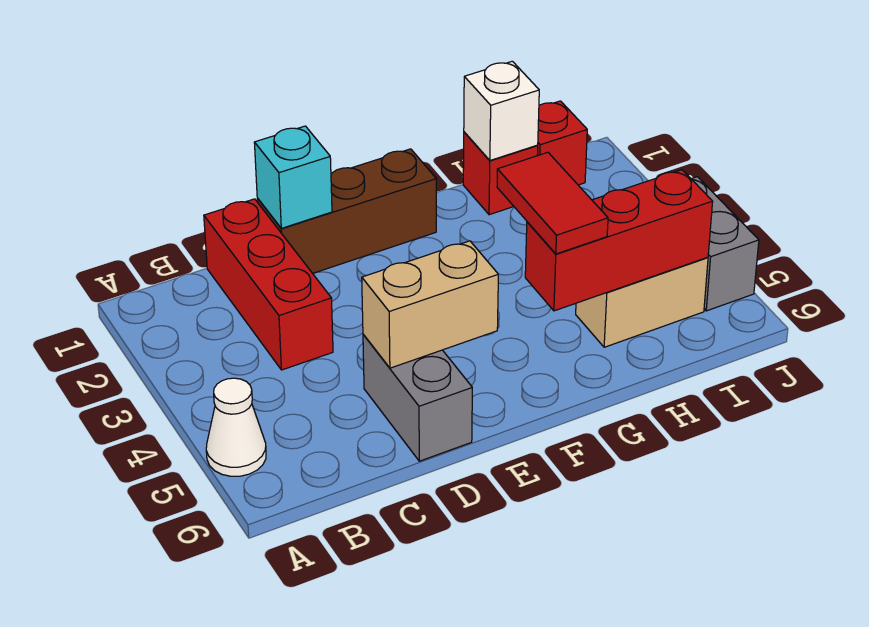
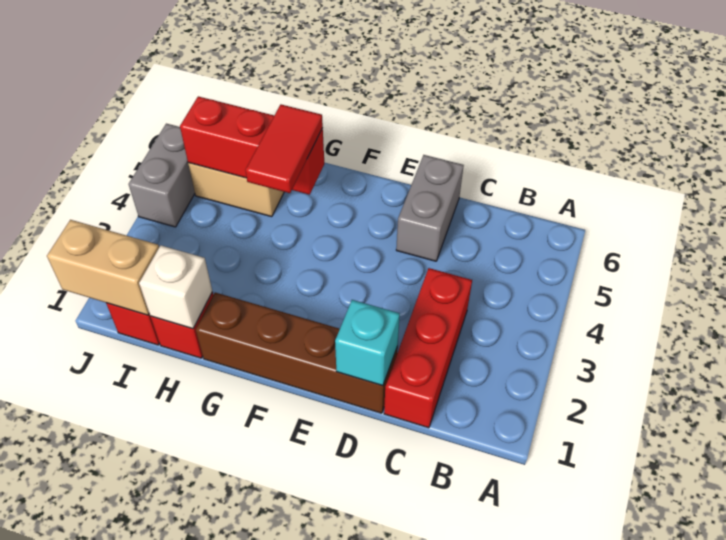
white cone A5 level 1 -> none
brown brick D1:F1 level 1 -> brown brick D1:G1 level 1
tan brick D5:E5 level 2 -> tan brick I1:J1 level 2

